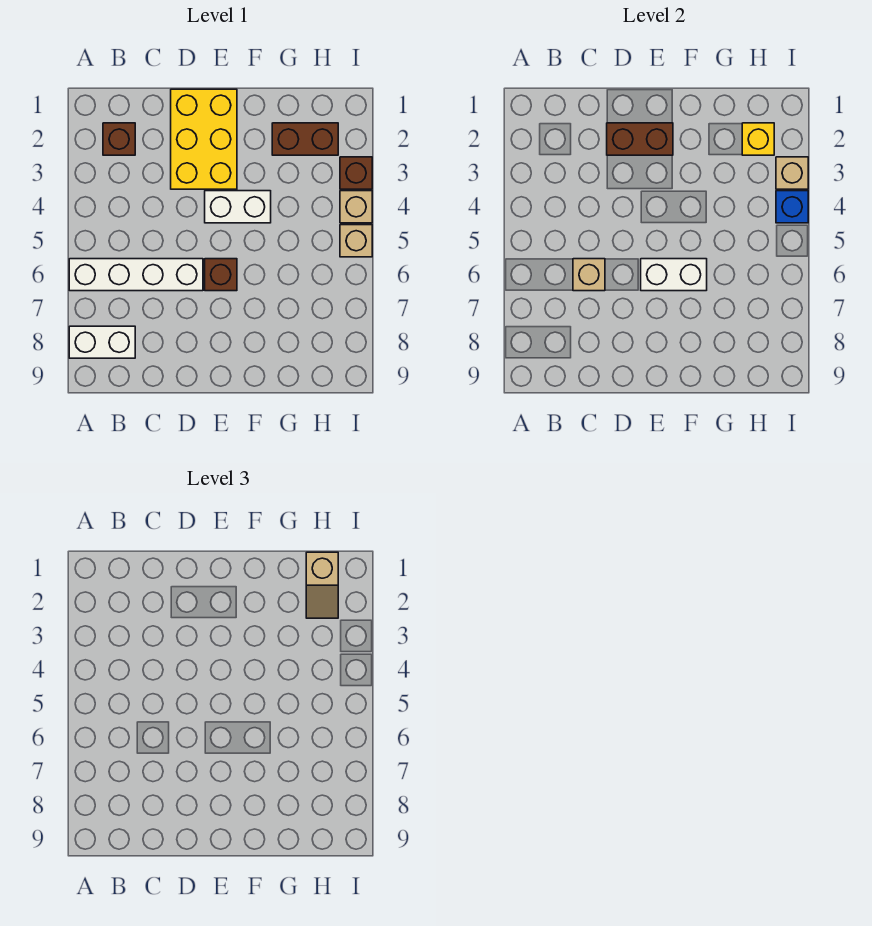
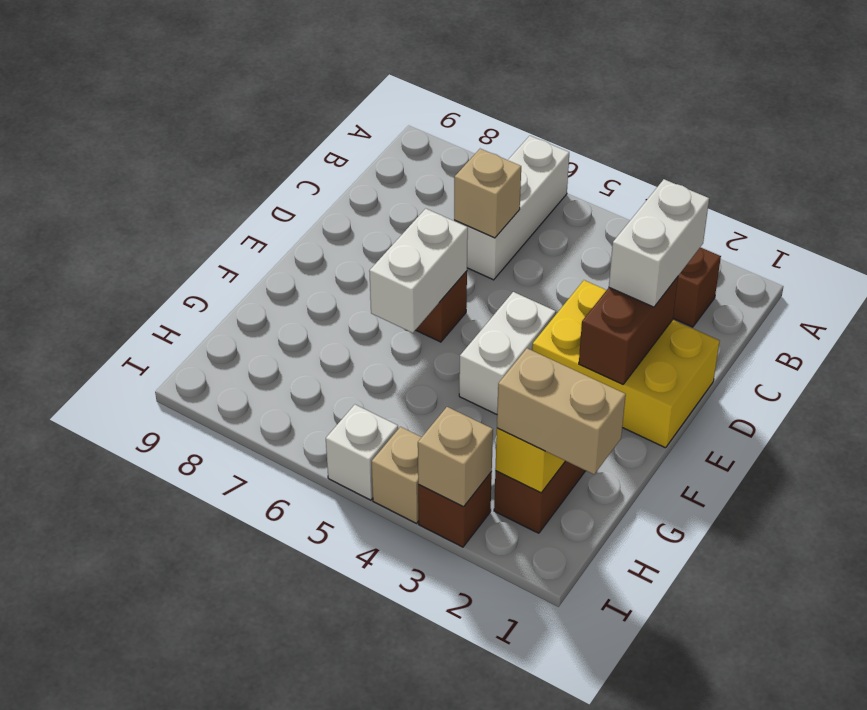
white brick A6:D6 level 1 -> white brick A6:C6 level 1
white brick A8:B8 level 1 -> white brick C2:D2 level 3
tan slope H1:H2 level 3 top 1 -> tan brick H1:H2 level 3
blue brick I4 level 2 -> none
tan brick I5 level 1 -> white brick I5 level 1

